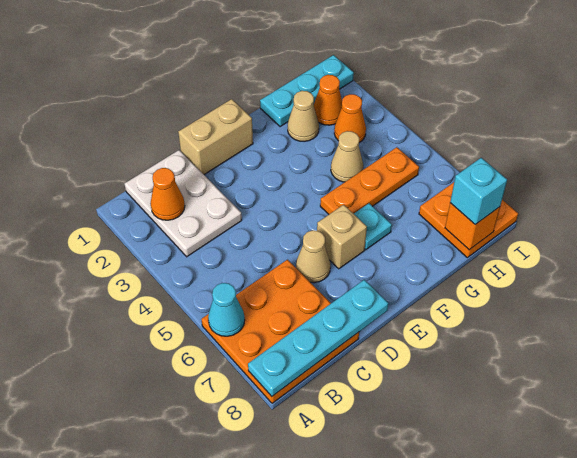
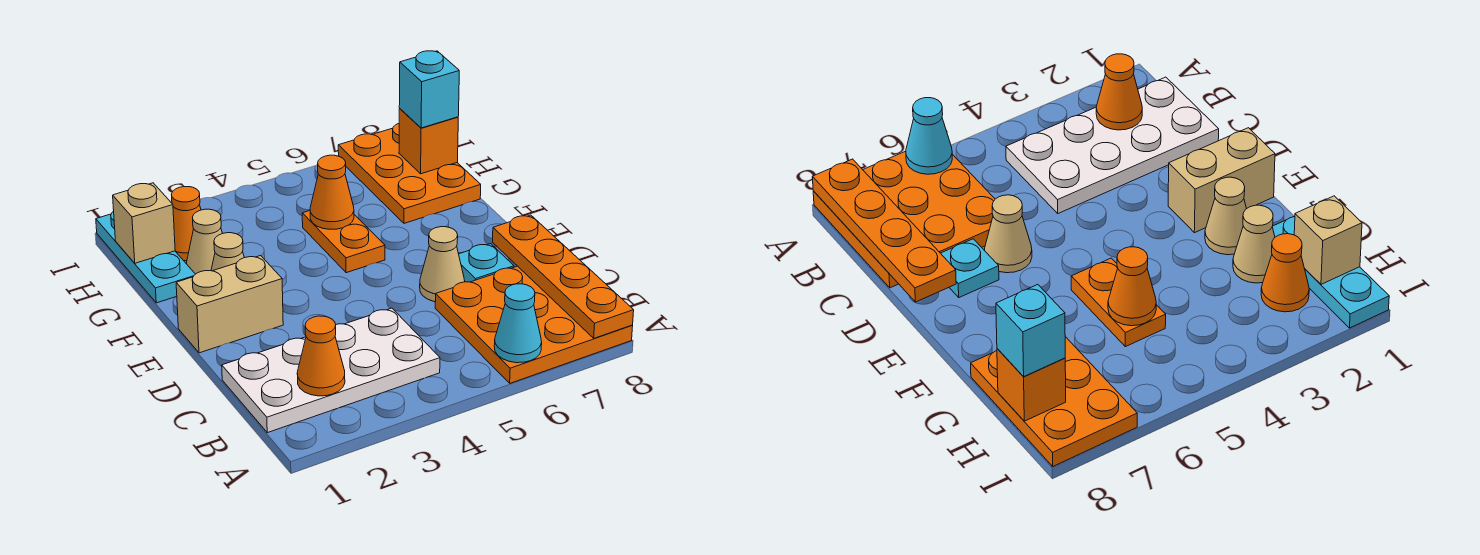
cyan plate A8:D8 level 2 -> orange plate A8:D8 level 2
white plate B1:C3 level 1 -> white plate B1:C4 level 1
tan brick D1:E1 level 1 -> tan brick E1:E2 level 1
tan brick E6 level 1 -> tan brick H1 level 2
orange plate F5:H5 level 1 -> orange plate F5:G5 level 1
cyan plate F6 level 1 -> cyan plate D7 level 1
tan cone G4 level 1 -> tan cone F2 level 1
orange cone H3 level 1 -> orange cone G5 level 2
orange plate H7:I8 level 1 -> orange plate G7:I8 level 1

